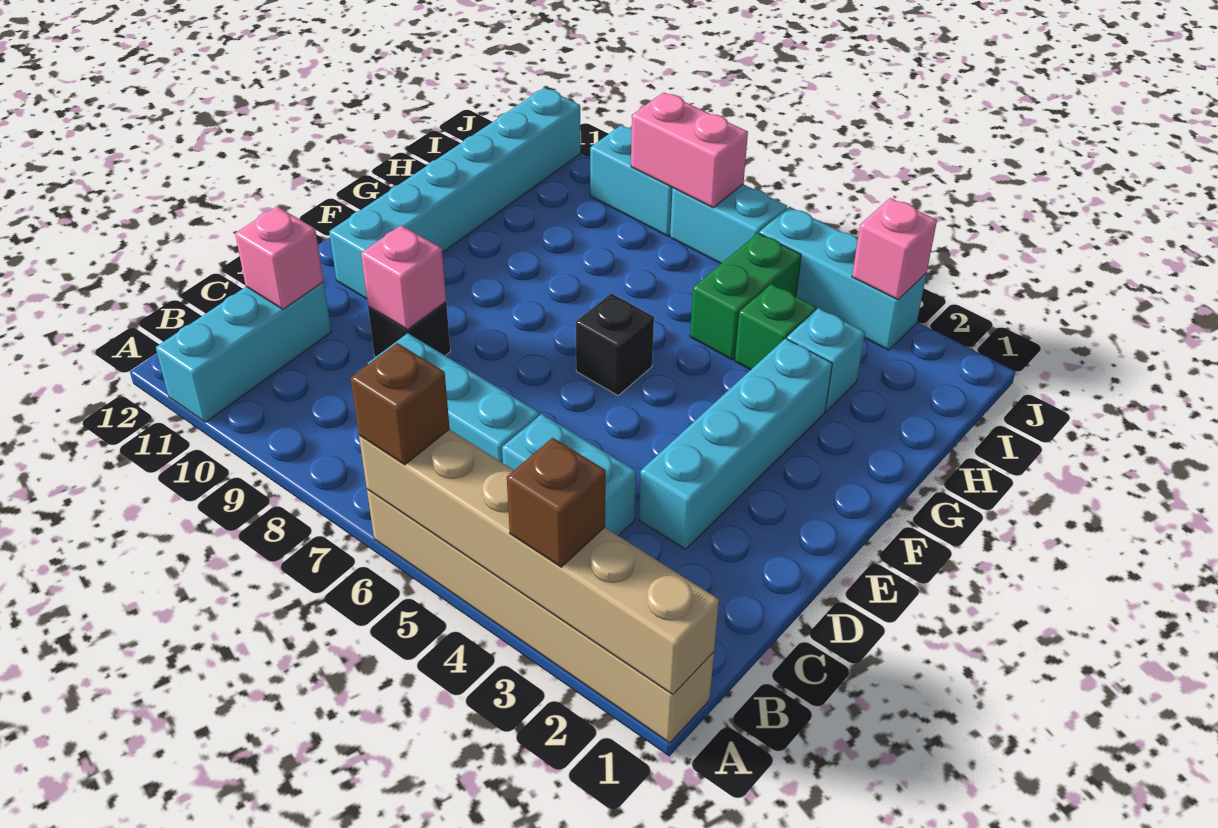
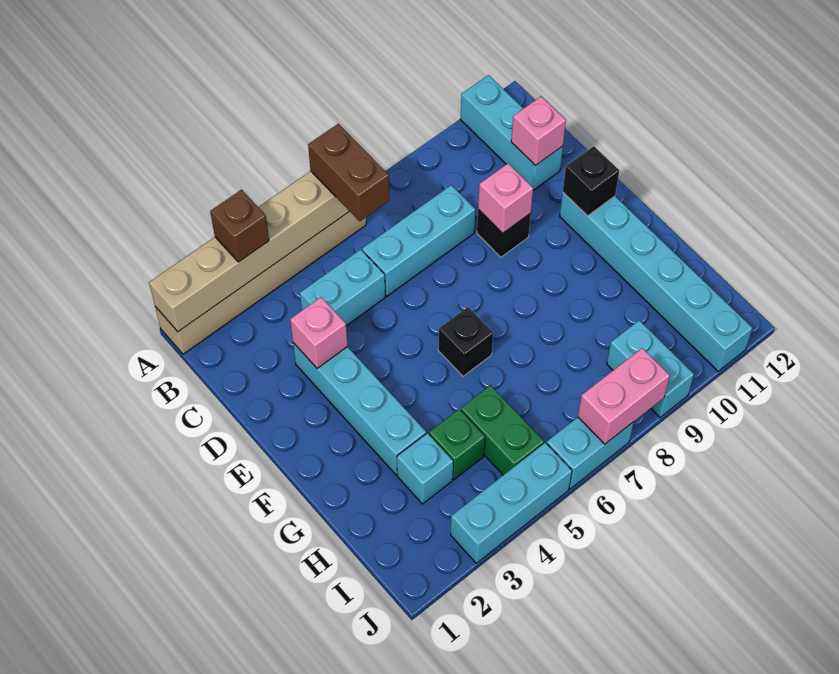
brown brick A6 level 3 -> brown brick A6:B6 level 3
none -> black brick E11 level 2
pink brick J3 level 2 -> pink brick D3 level 2
cyan brick J8:J9 level 1 -> cyan brick I9:J9 level 1

